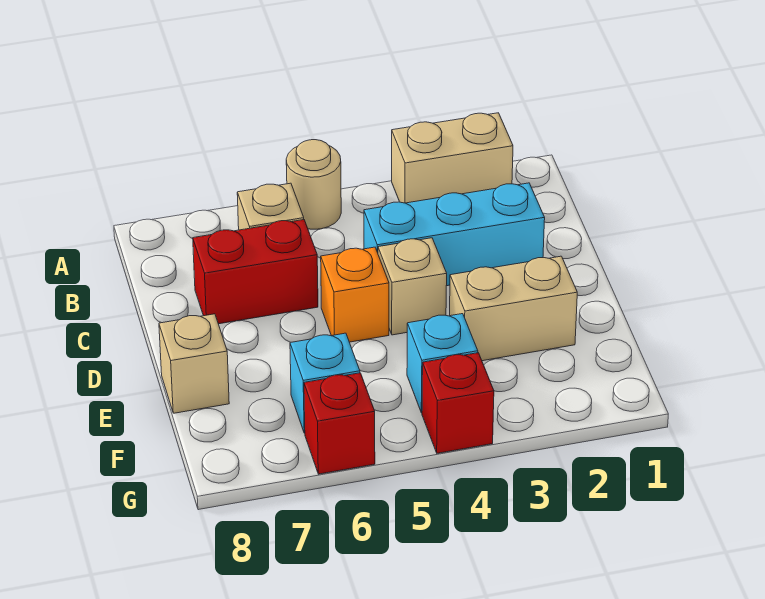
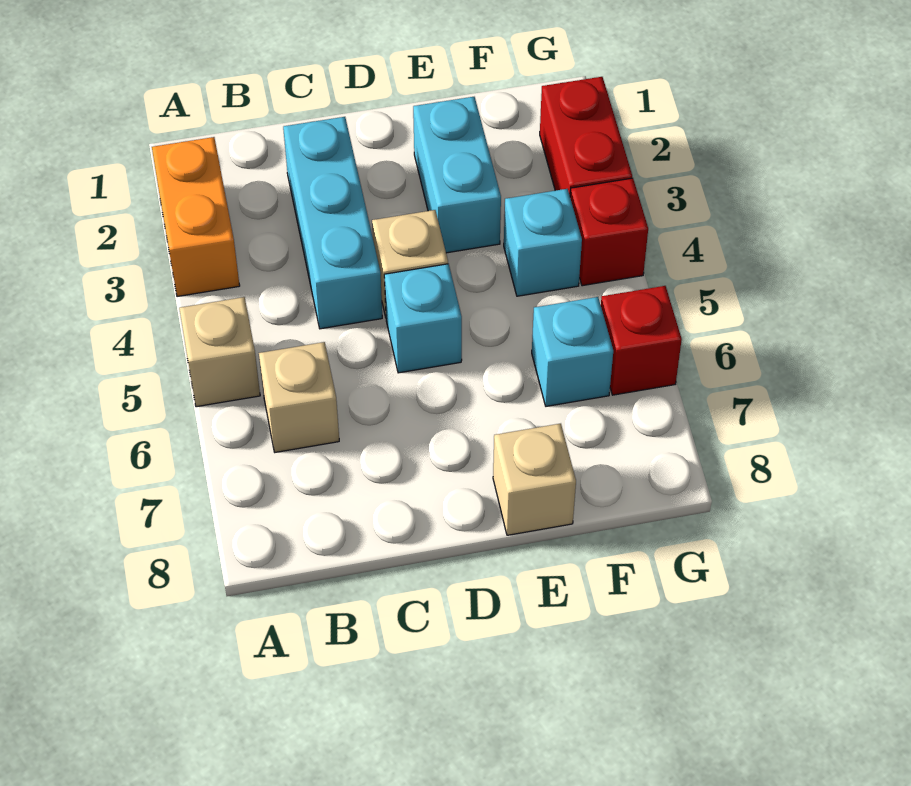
tan brick A2:A3 level 1 -> orange brick A2:A3 level 1
tan round brick A5 level 1 -> tan brick A5 level 1
red brick C6:C7 level 1 -> red brick G2:G3 level 1
orange brick D5 level 1 -> cyan brick D5 level 1
tan brick E2:E3 level 1 -> cyan brick E2:E3 level 1

